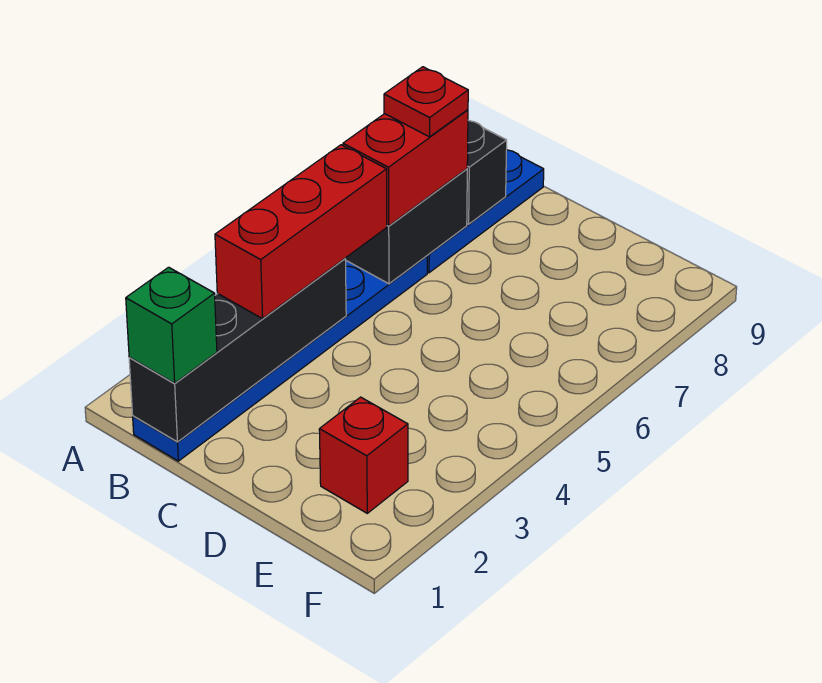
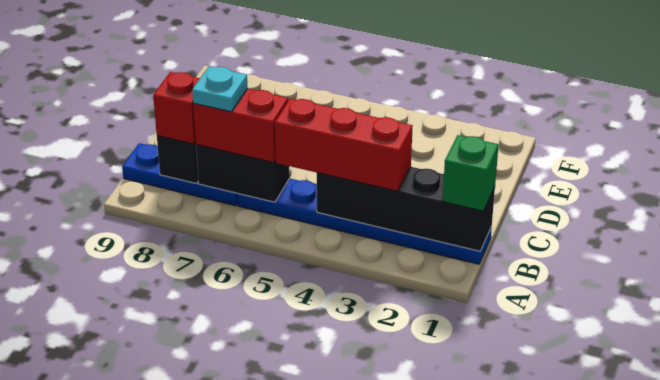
red plate B7 level 4 -> cyan plate B7 level 4
red brick E2 level 1 -> red brick B8 level 3

